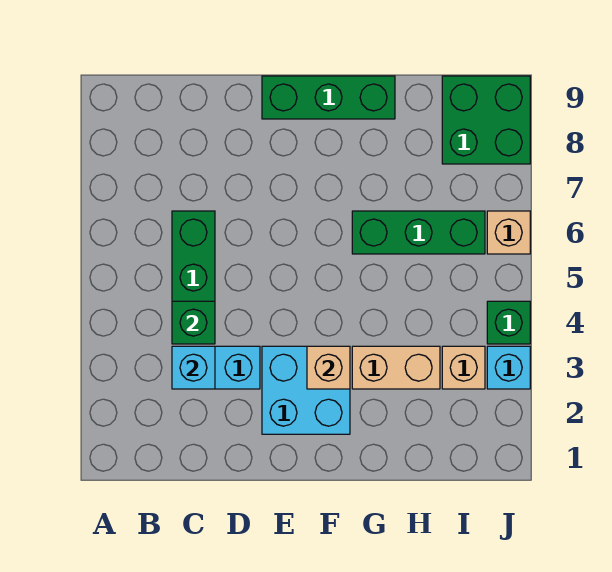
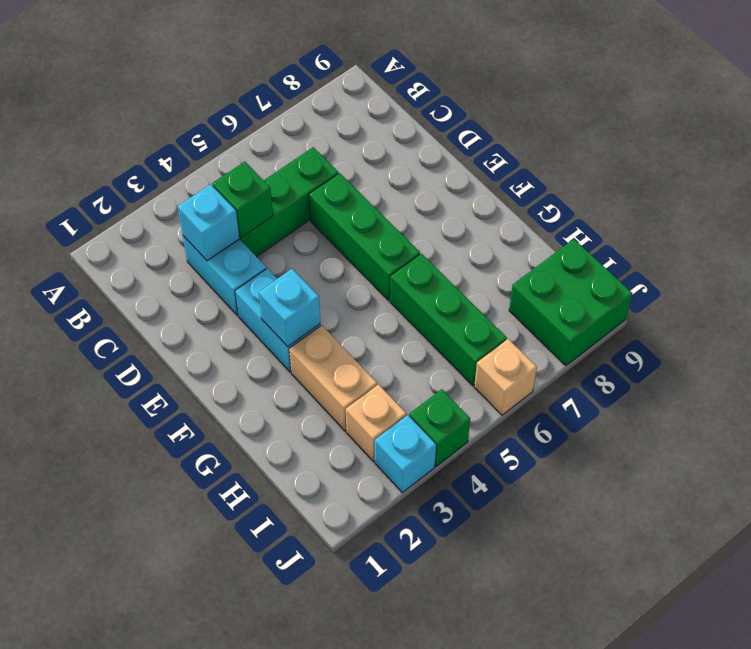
cyan brick E2:F3 level 1 -> cyan brick E3:F3 level 1
green brick E9:G9 level 1 -> green brick D6:F6 level 1
tan brick F3 level 2 -> cyan brick F3 level 2

